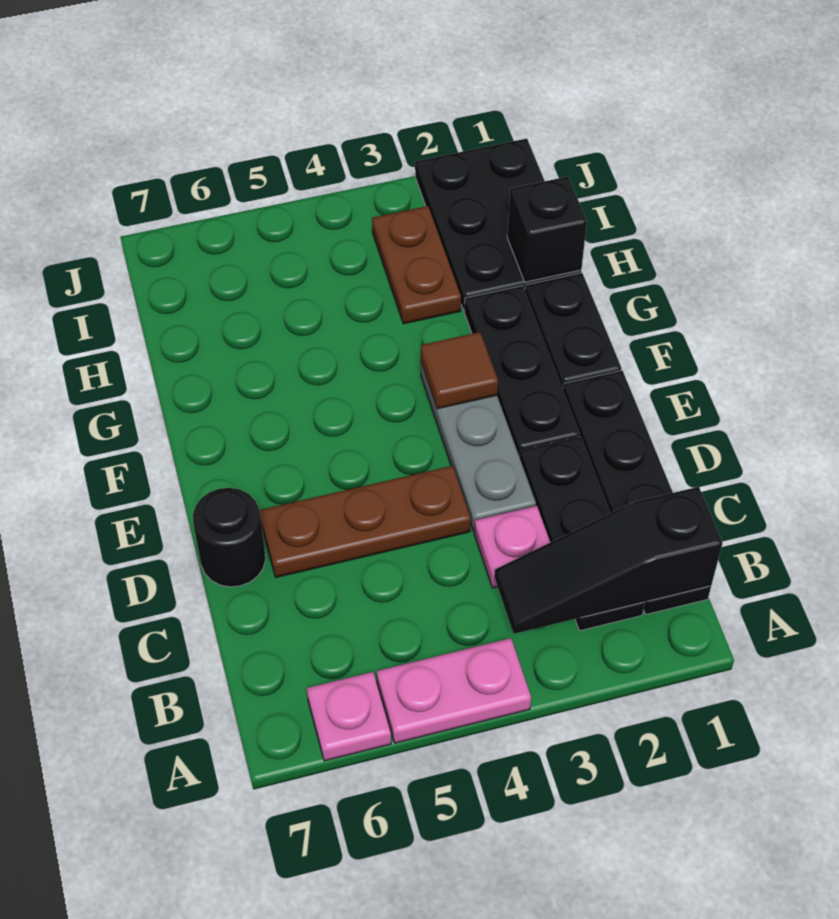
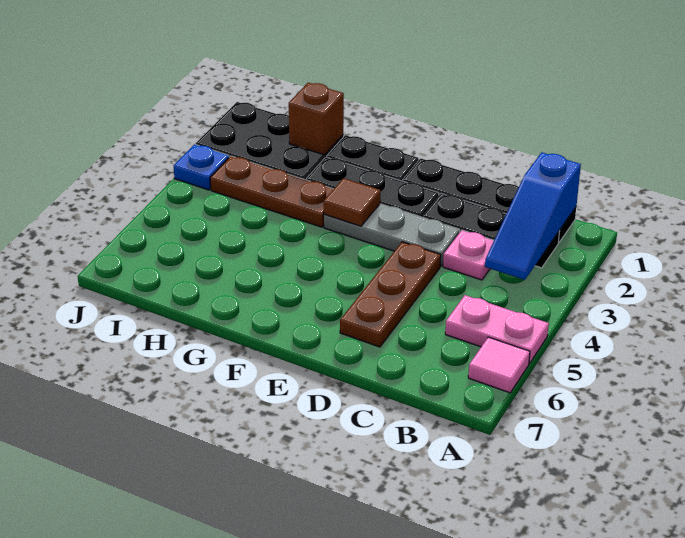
pink plate A4:A5 level 1 -> pink plate A5:B5 level 1
pink plate A6 level 1 -> pink tile A6 level 1
black slope B1:B3 level 2 top 1 -> blue slope B1:B3 level 2 top 1
black round brick D7 level 1 -> none
black brick H1 level 2 -> brown brick H1 level 2
brown plate H3:I3 level 1 -> brown plate G3:I3 level 1
none -> blue plate J3 level 1

